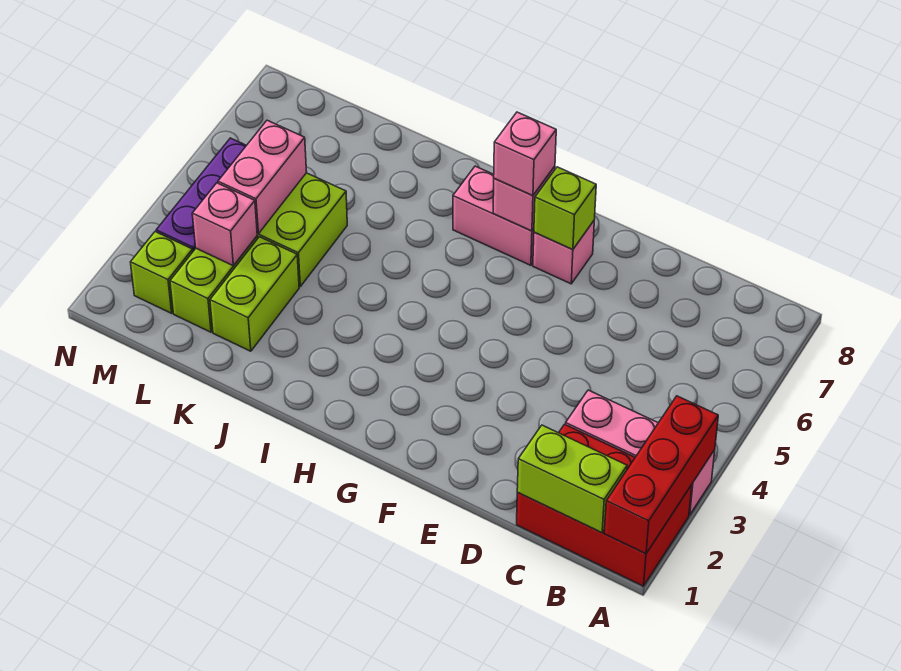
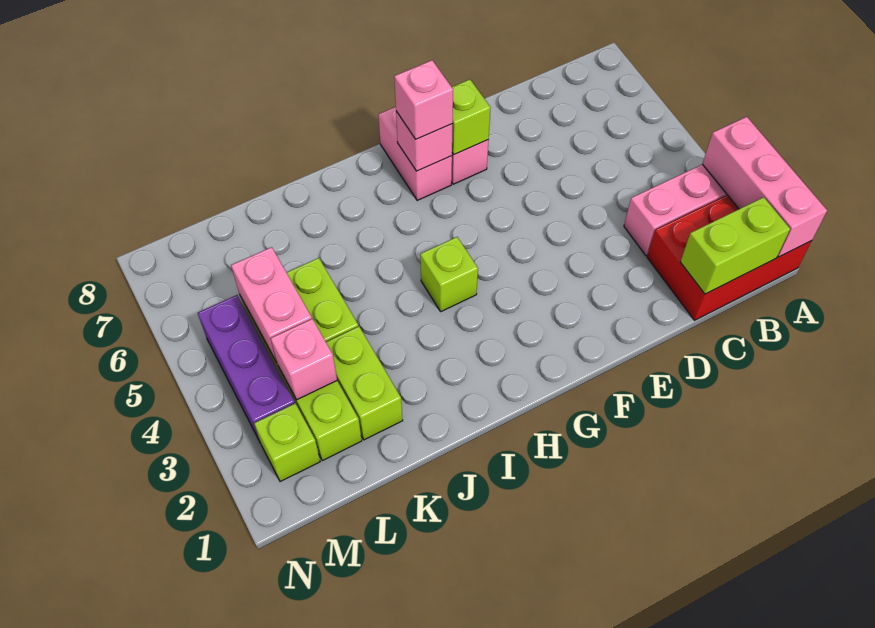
red brick A1:A3 level 2 -> pink brick A1:A3 level 2
pink brick G7:H7 level 1 -> pink brick G7:G8 level 1
none -> lime brick H4 level 1

